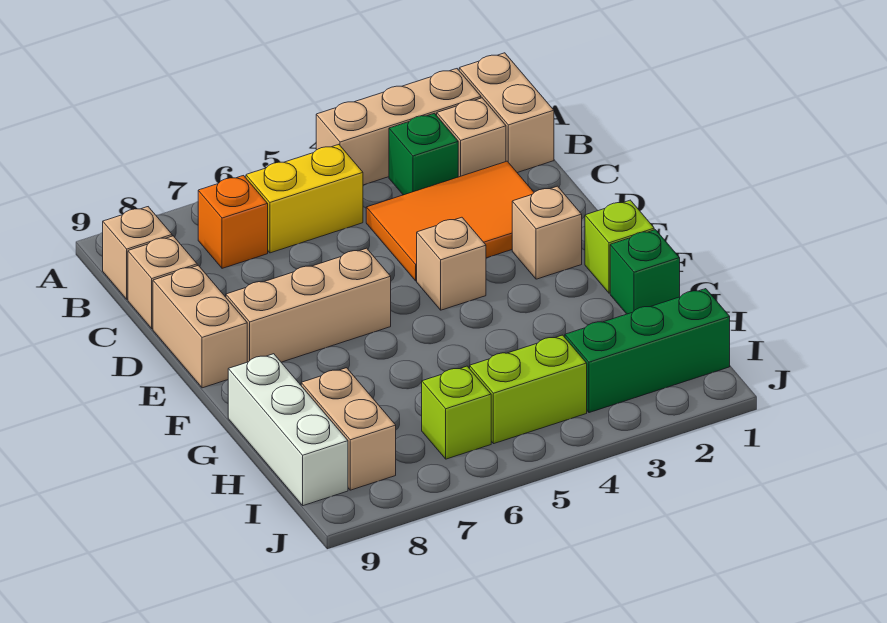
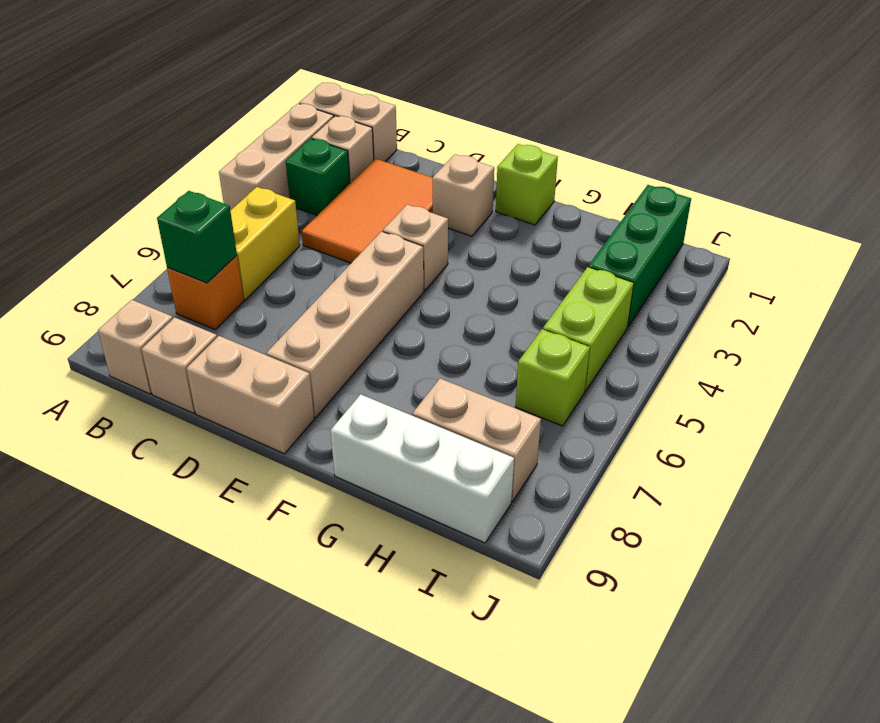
tan brick E6:E8 level 1 -> tan brick E5:E8 level 1
green brick G1 level 1 -> green brick B7 level 2

